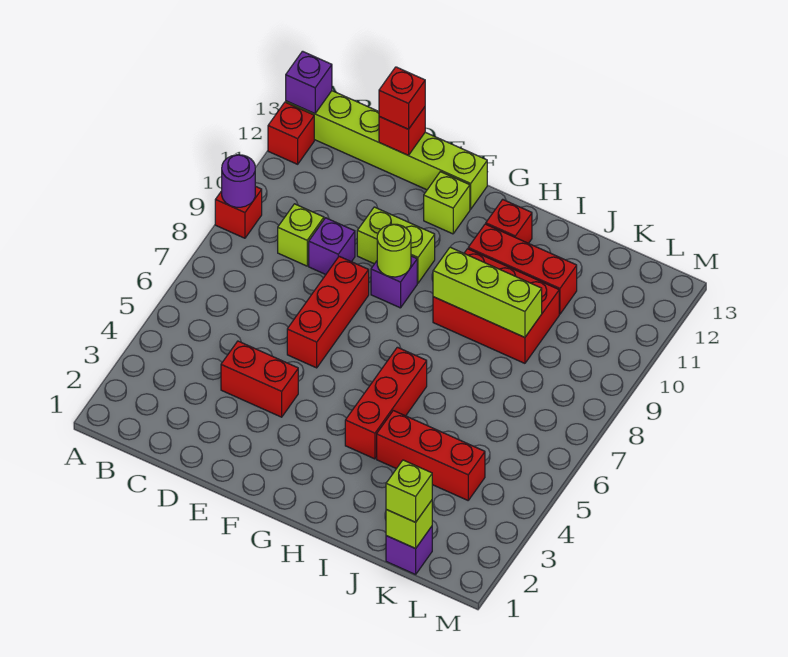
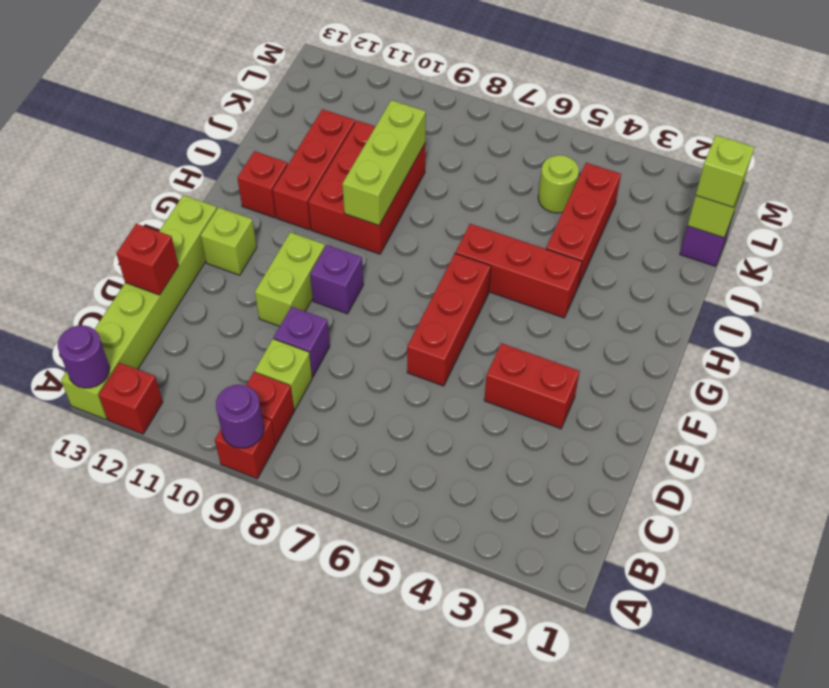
purple brick A13 level 2 -> purple round brick A13 level 2
red brick D4:E4 level 1 -> red brick E3:E4 level 1
red brick D13 level 3 -> red brick B9 level 1
red brick E6:E8 level 1 -> red brick E6:G6 level 1
lime round brick F9 level 2 -> lime round brick K5 level 1

